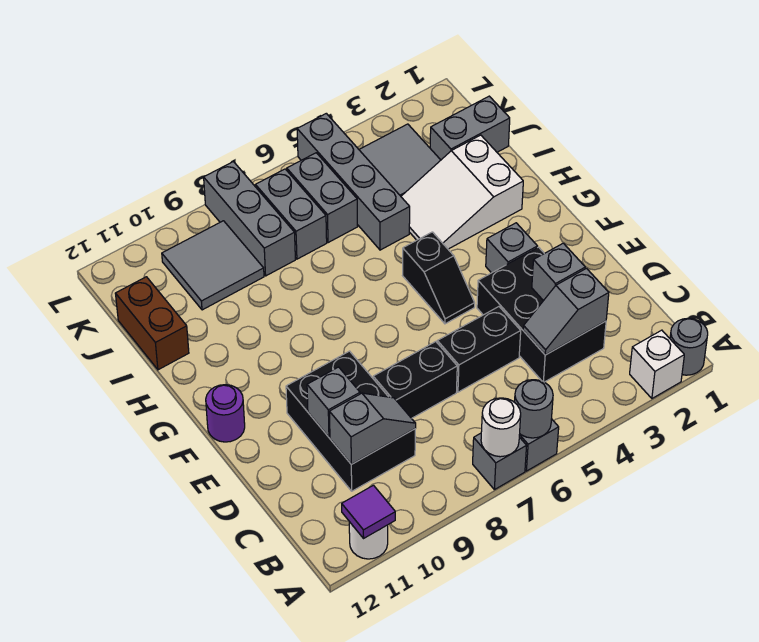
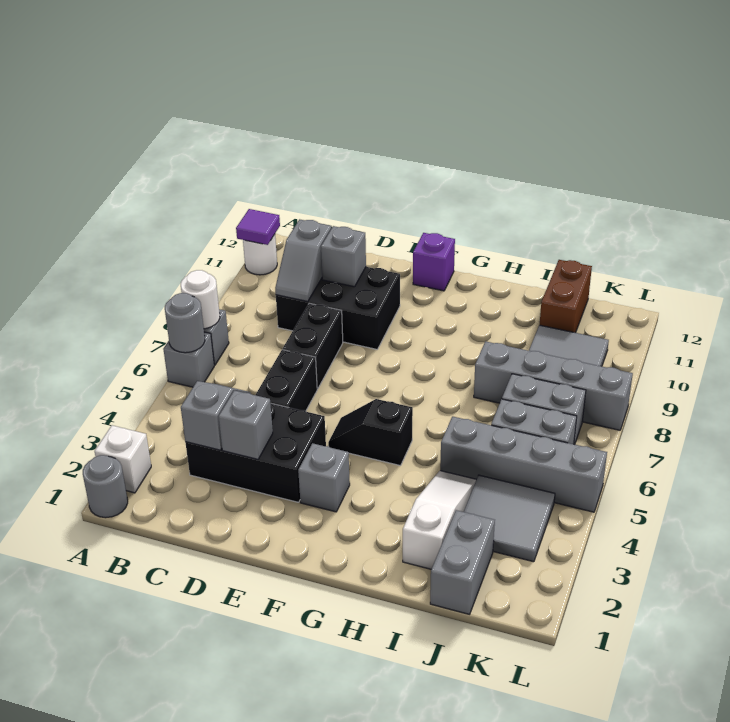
purple round brick F12 level 1 -> purple brick F12 level 1
white slope H2:I4 level 1 top 2 -> white slope I2:I4 level 1 top 2
brown brick I12:J12 level 1 -> brown brick J11:J12 level 1
grey brick J8:L8 level 1 -> grey brick I8:L8 level 1

